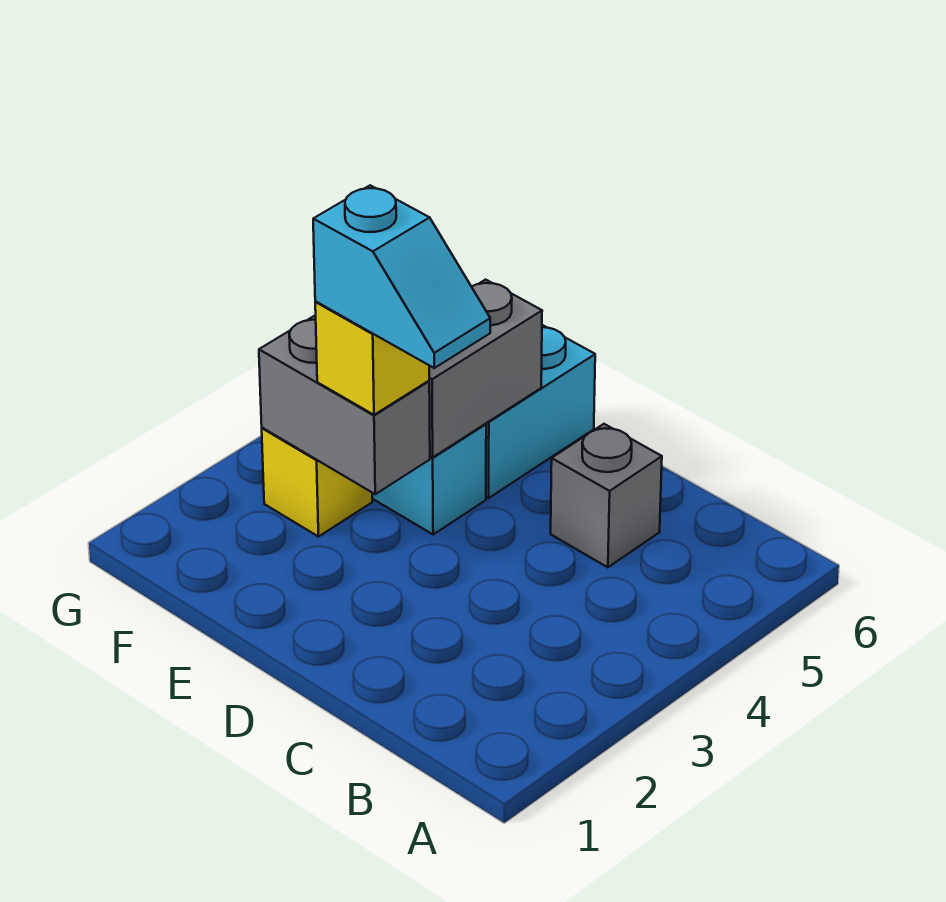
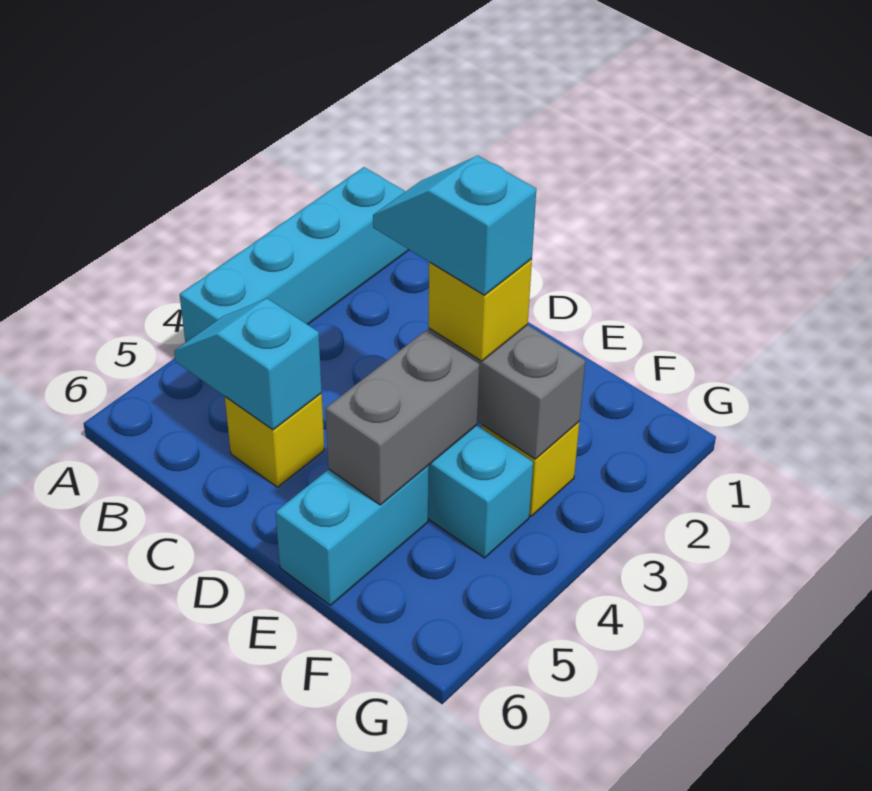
none -> cyan brick A1:A4 level 1
none -> cyan slope B5:C5 level 2 top C
grey brick C5 level 1 -> yellow brick C5 level 1

